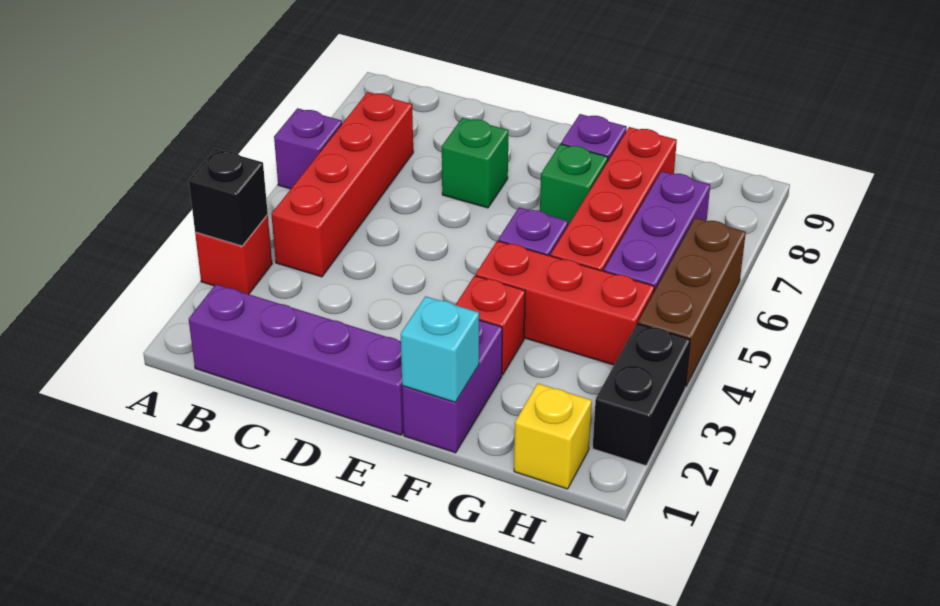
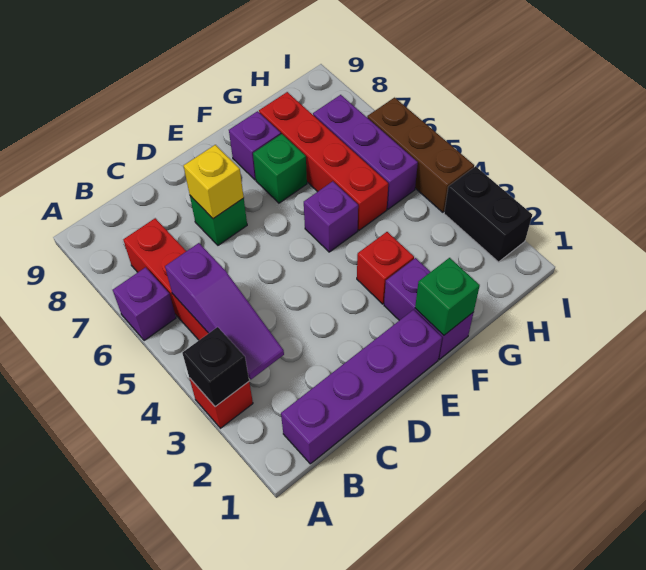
none -> purple slope B3:B5 level 2 top 5
cyan brick F1 level 2 -> green brick F1 level 2
red brick F4:H4 level 1 -> none
yellow brick H1 level 1 -> yellow brick D7 level 2

